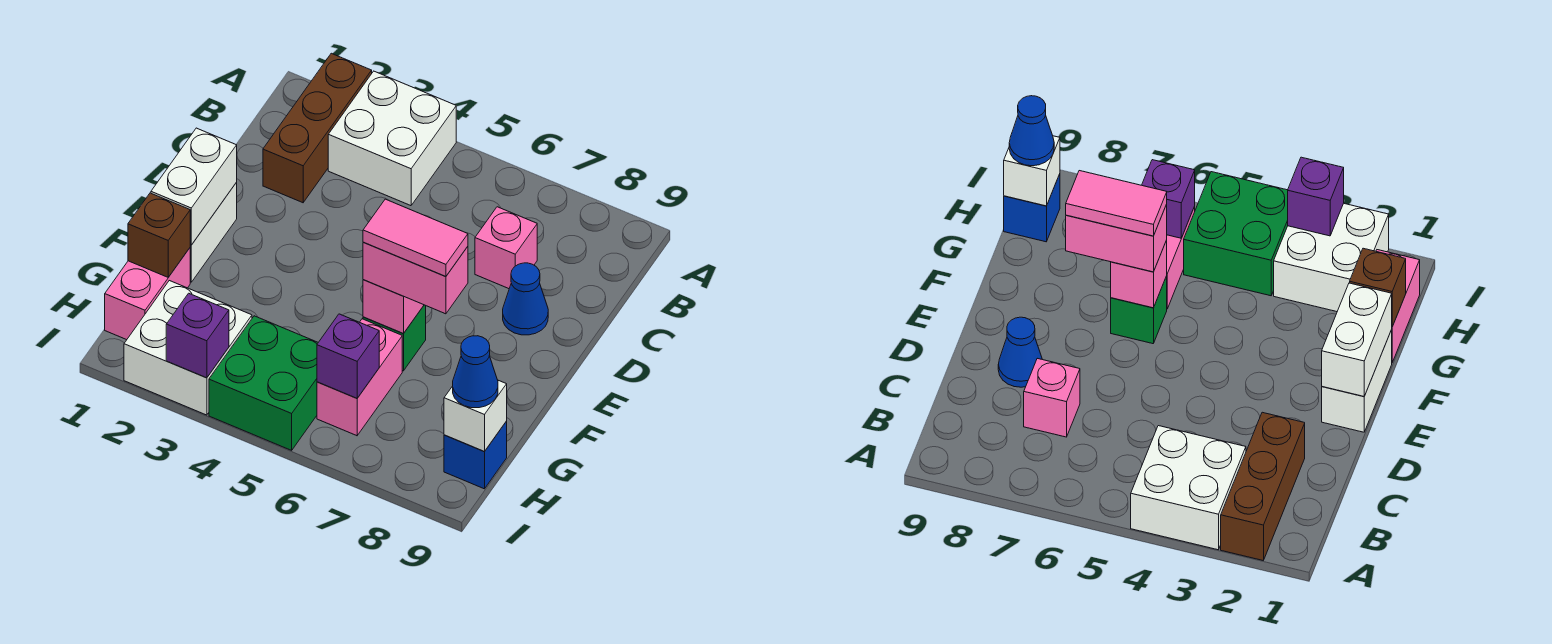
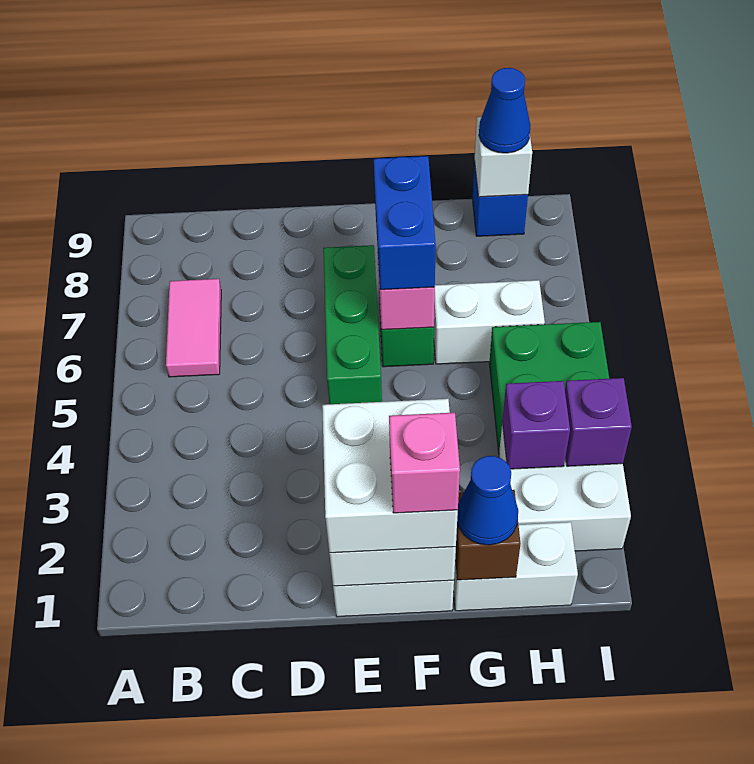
brown brick A2:C2 level 1 -> none
white brick A3:B4 level 1 -> white brick E1:F2 level 3
pink brick C7 level 1 -> pink brick F1 level 4
blue cone D8 level 1 -> blue cone G1 level 3
none -> green brick E5:E7 level 1
pink brick F6:F7 level 3 -> blue brick F6:F7 level 3
pink tile F6:F7 level 4 -> pink tile B6:B7 level 1
pink brick G1:H1 level 1 -> white brick G1:H1 level 1
pink brick G6:H6 level 1 -> white brick G6:H6 level 1
purple brick H6 level 2 -> purple brick H3 level 2

